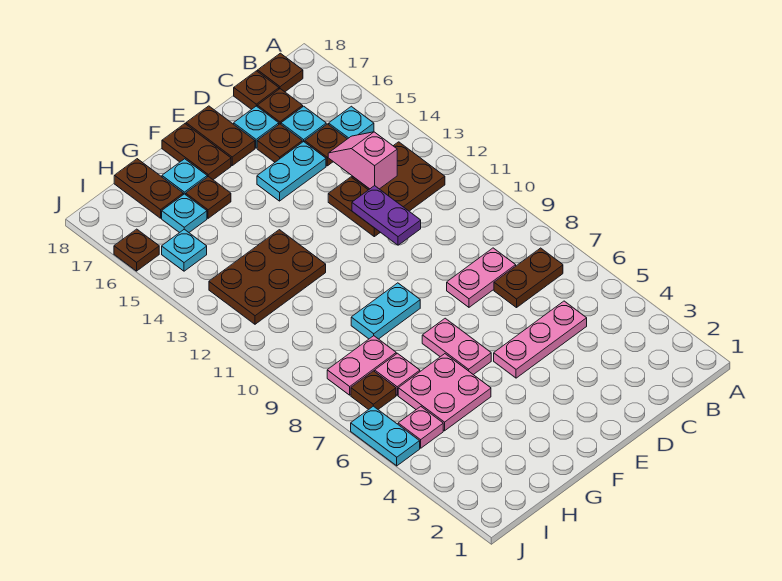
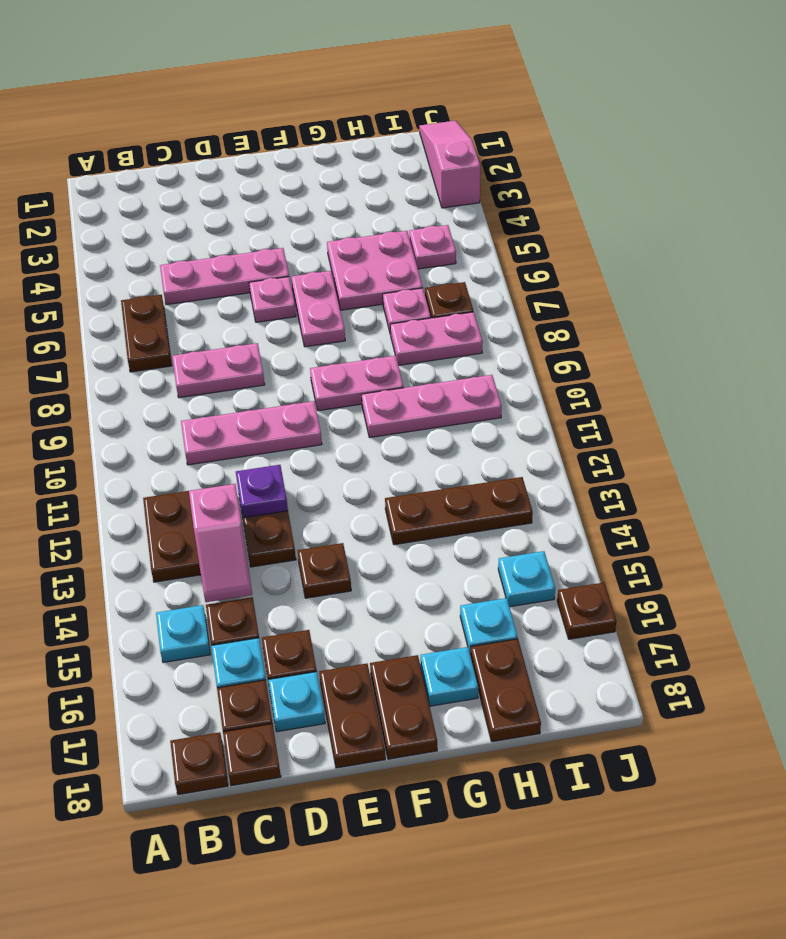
brown plate B7:C7 level 1 -> brown plate B6:B7 level 1
none -> pink plate C10:E10 level 1
purple plate D11:D12 level 2 -> purple plate D12 level 2
cyan plate D15:E15 level 1 -> none
none -> pink plate E6 level 1
cyan plate F9:G9 level 1 -> pink plate F9:G9 level 1
none -> pink plate G10:I10 level 1
brown plate G12:I13 level 1 -> brown plate G13:I13 level 1
brown plate G16 level 1 -> brown plate E14 level 1
none -> pink slope J1:J3 level 1 top 3
cyan plate J5:J6 level 1 -> none

